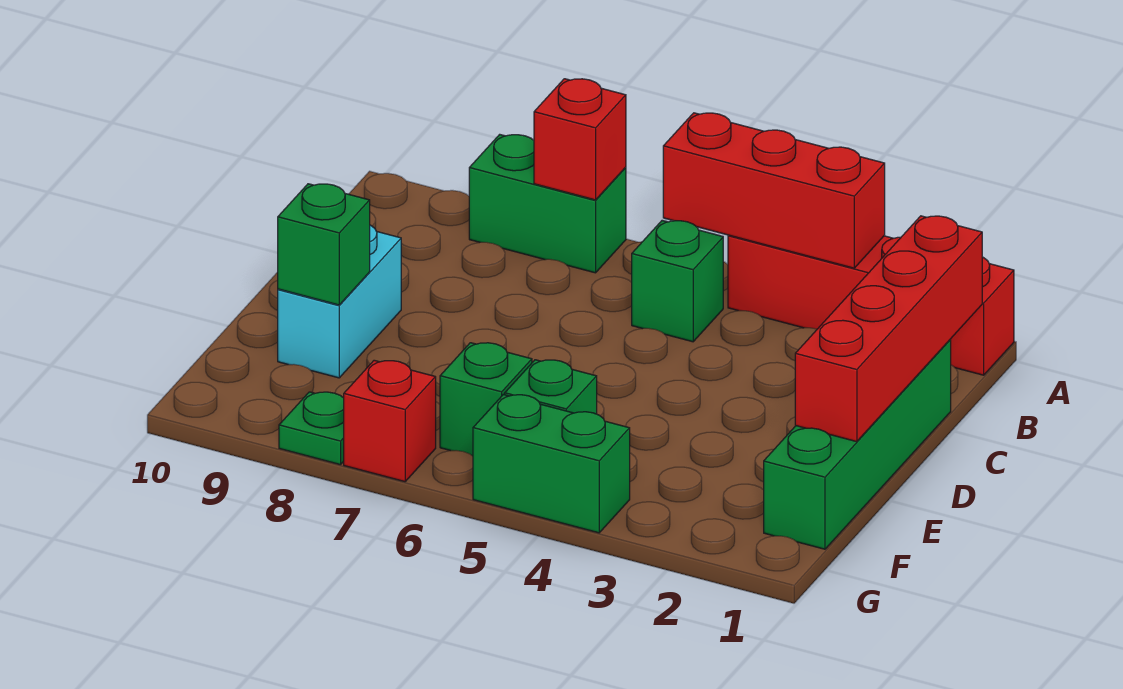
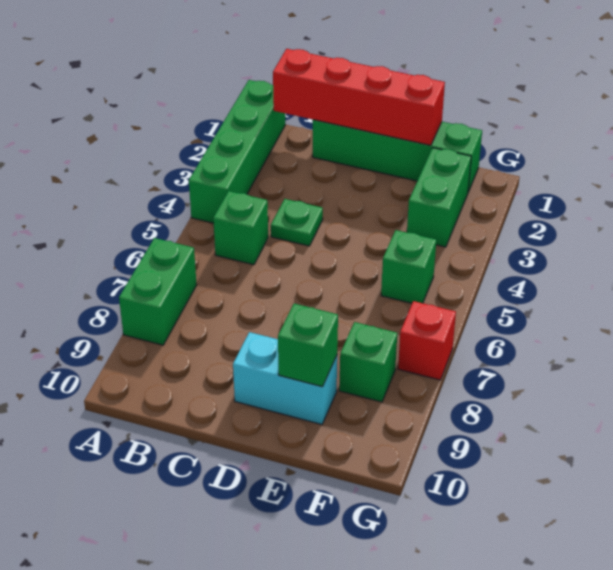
red brick A1:A4 level 1 -> green brick A1:A4 level 1
red brick A3:A5 level 2 -> none
red brick A7 level 2 -> none
green brick F6 level 1 -> green brick F8 level 1
green brick G4:G5 level 1 -> green brick F2:F3 level 1
green plate G8 level 1 -> green plate C4 level 1

